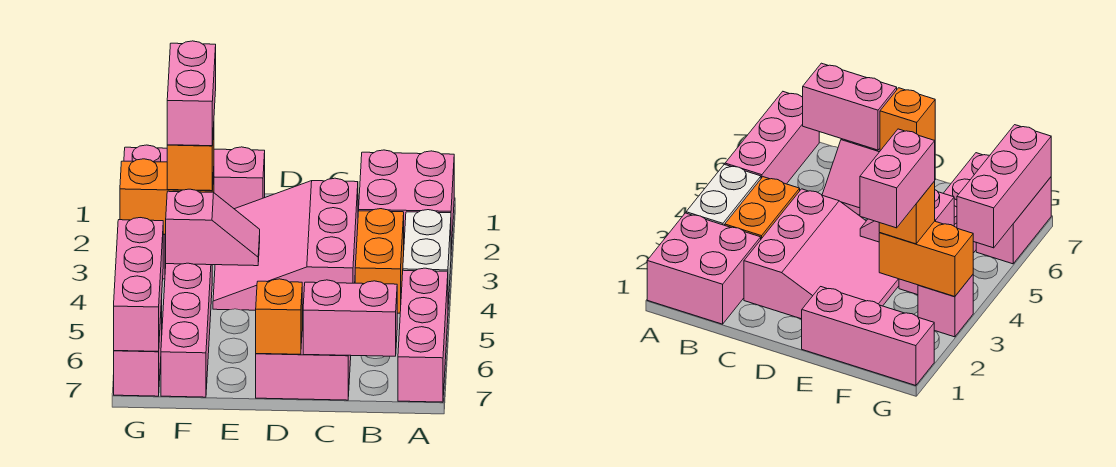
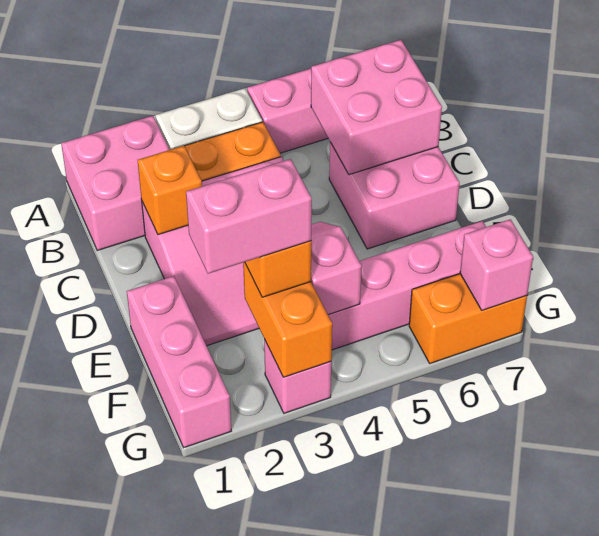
pink brick B7:C7 level 2 -> pink brick B6:C7 level 2
pink slope C6:D7 level 1 top 7 -> pink brick C6:D7 level 1
orange brick D7 level 2 -> orange brick C2 level 2
pink brick G5:G7 level 2 -> pink brick G7 level 2
pink brick G6:G7 level 1 -> orange brick G6:G7 level 1

